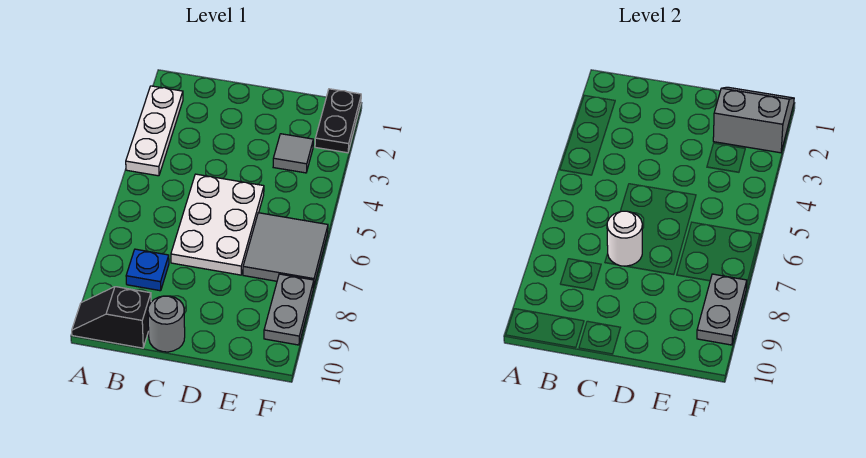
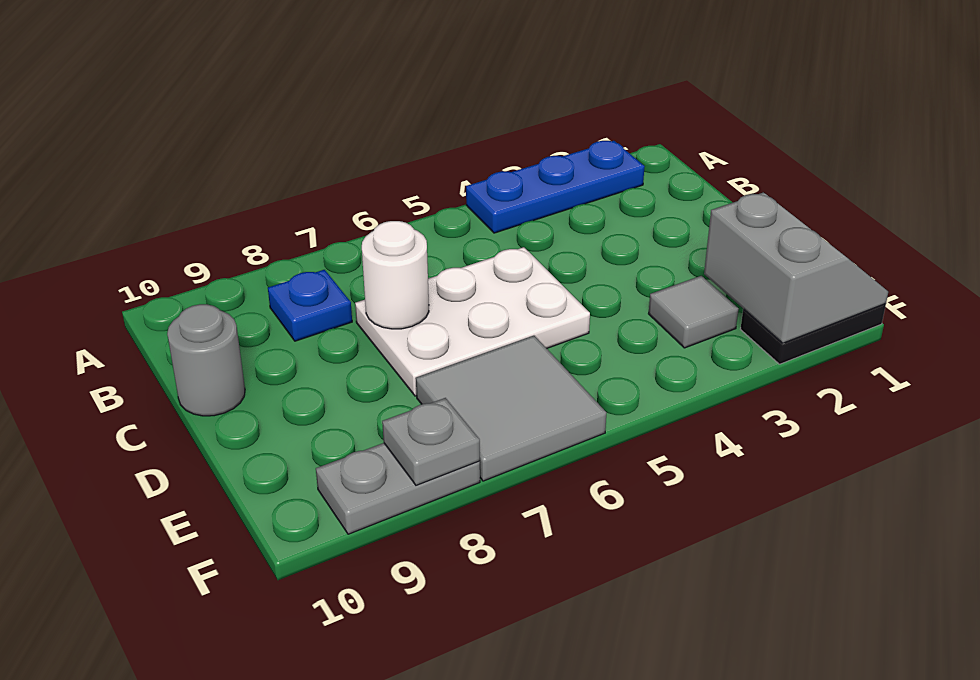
white plate A2:A4 level 1 -> blue plate A2:A4 level 1
black slope A10:B10 level 1 top B -> none
grey plate F8:F9 level 2 -> grey plate F8 level 2

